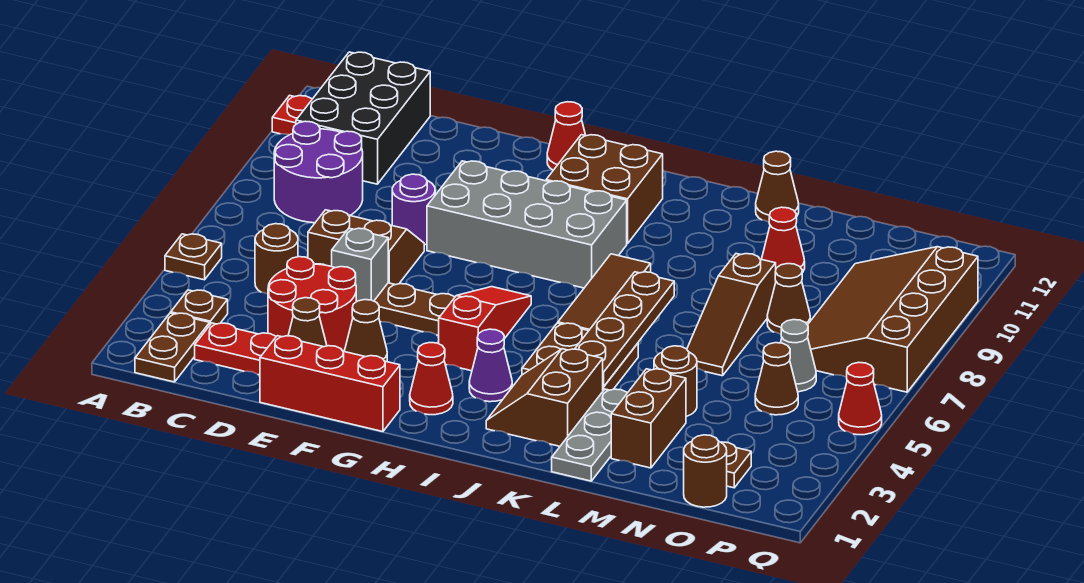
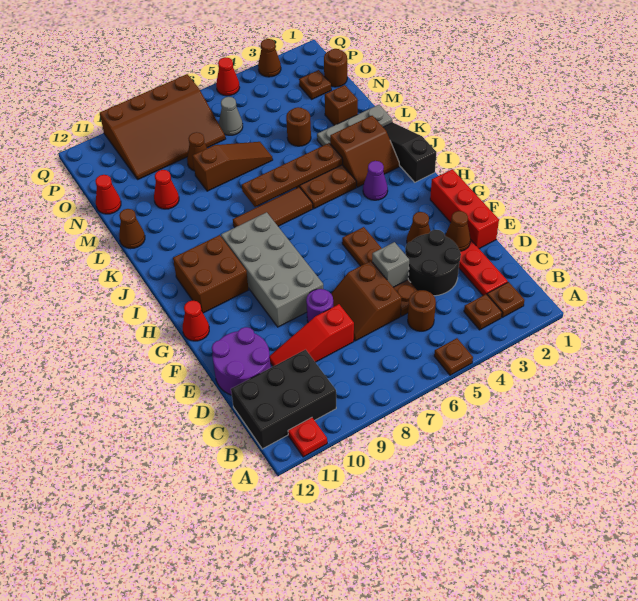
brown plate B1:B2 level 1 -> brown plate B2 level 1
purple round brick B8:C9 level 1 -> purple round brick D11:E12 level 1
red round brick D3:E4 level 1 -> black round brick D3:E4 level 1
red cone H2 level 1 -> red cone N12 level 1
red slope H4:H6 level 1 top 4 -> red slope D8:D10 level 1 top 8
none -> black slope I1:K1 level 1 top I
brown brick M2:M3 level 1 -> brown brick M2 level 1
brown cone O5 level 1 -> brown cone Q3 level 1

